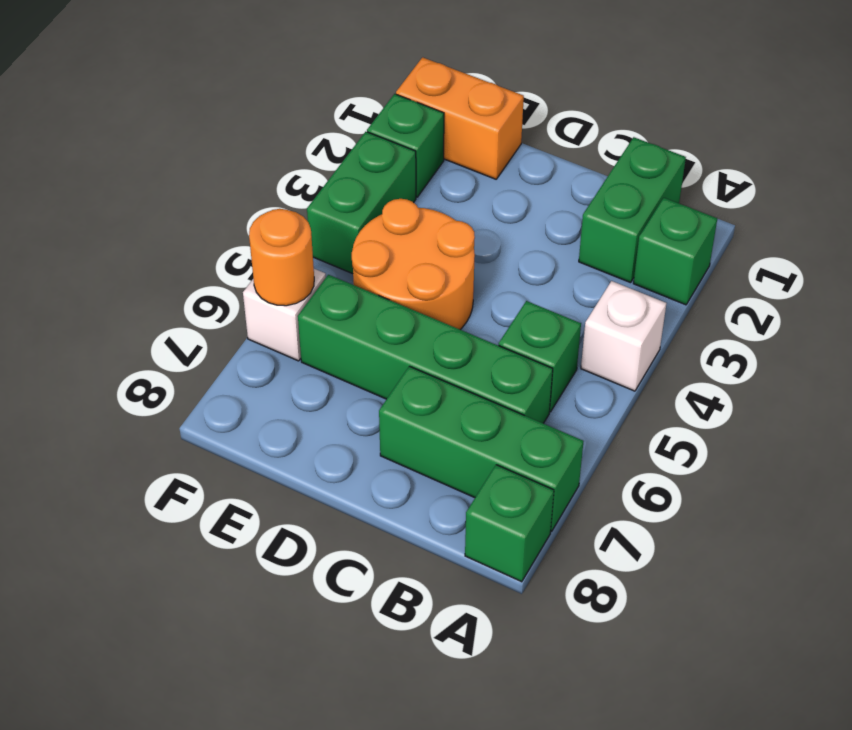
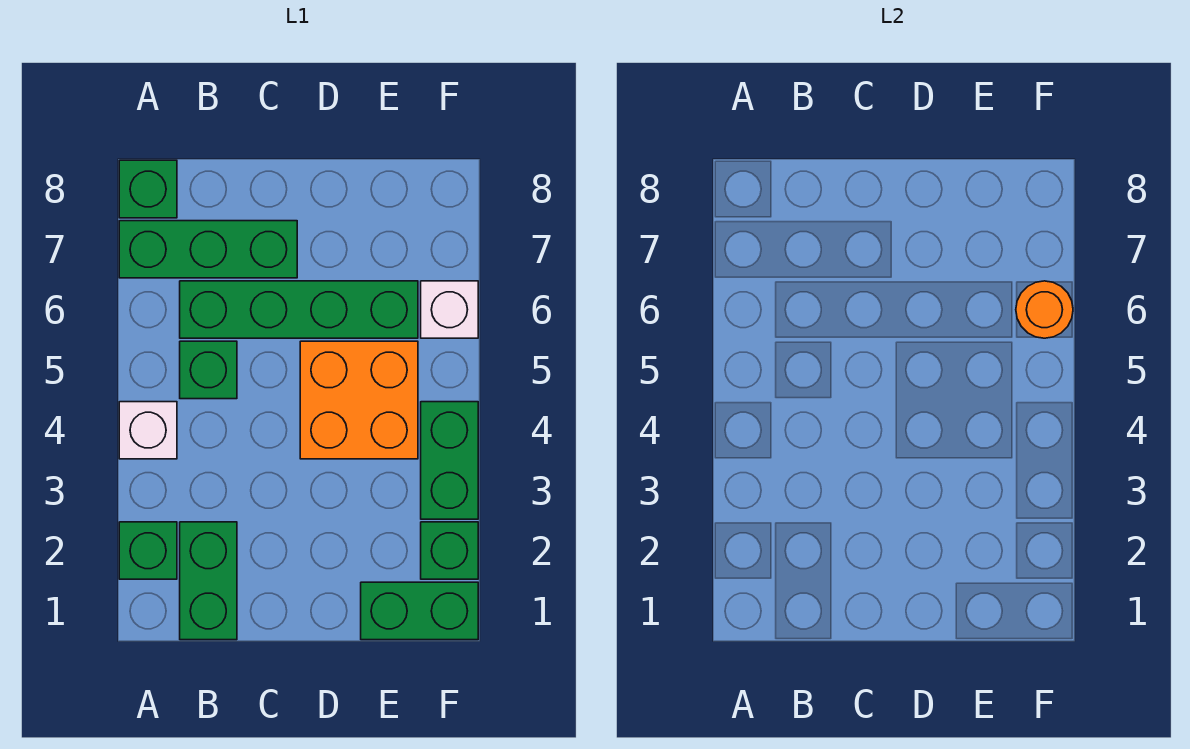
orange round brick D4:E5 level 1 -> orange brick D4:E5 level 1
orange brick E1:F1 level 1 -> green brick E1:F1 level 1

